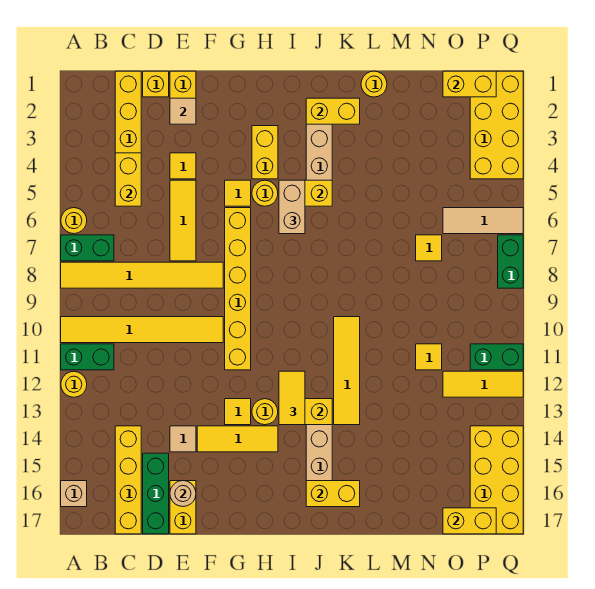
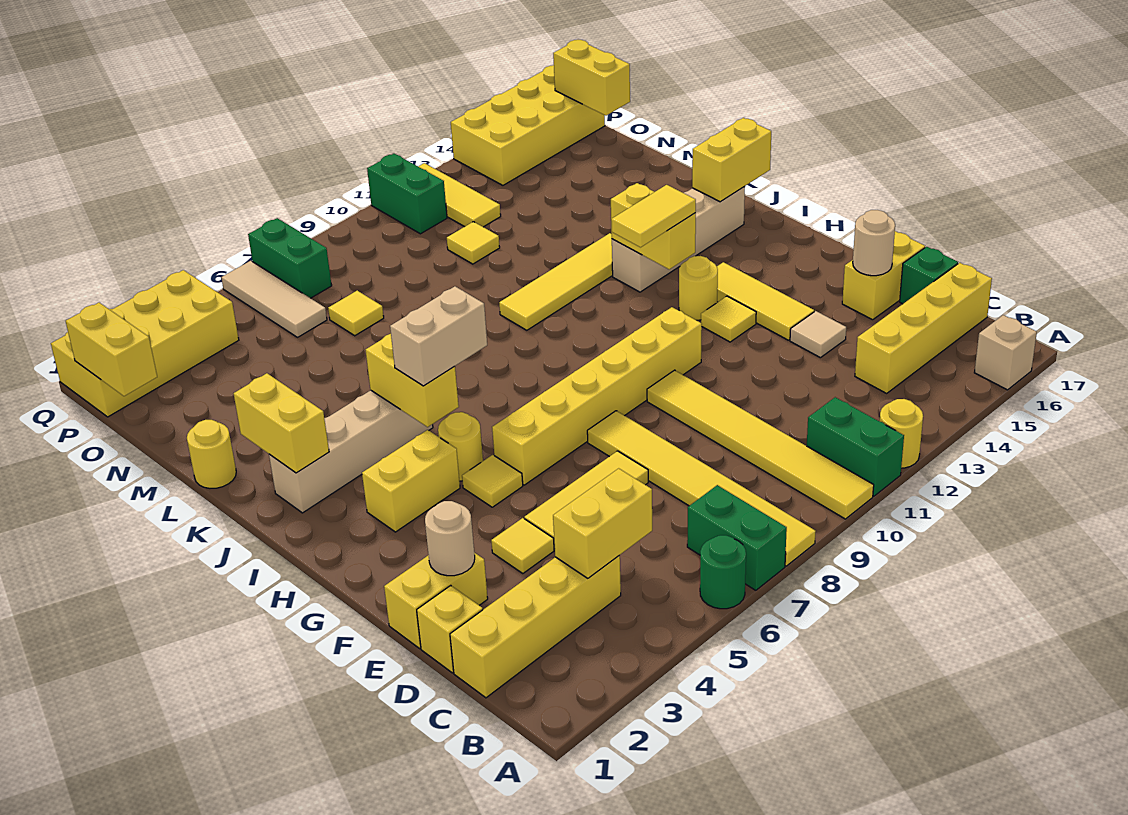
yellow round brick A6 level 1 -> green round brick A6 level 1
green brick D15:D17 level 1 -> green brick D17 level 1
tan tile E2 level 2 -> tan round brick E2 level 2
yellow brick J16:K16 level 2 -> yellow brick J16:J17 level 2
green brick Q7:Q8 level 1 -> green brick P7:Q7 level 1

